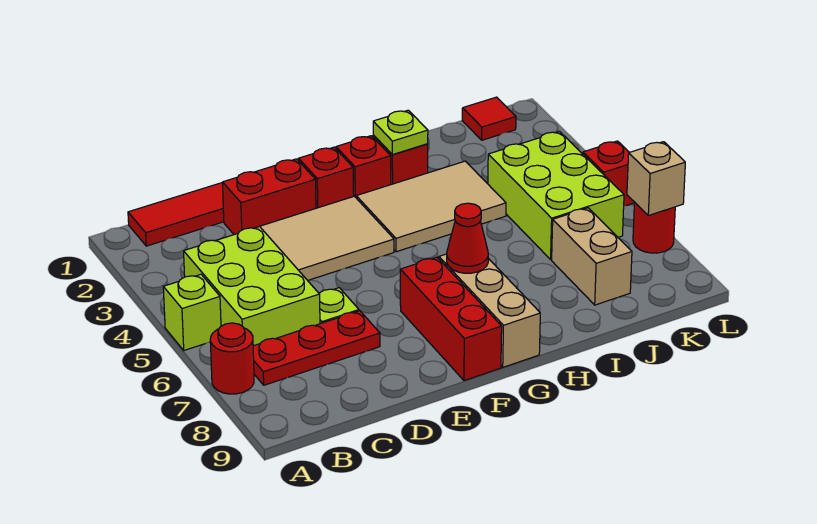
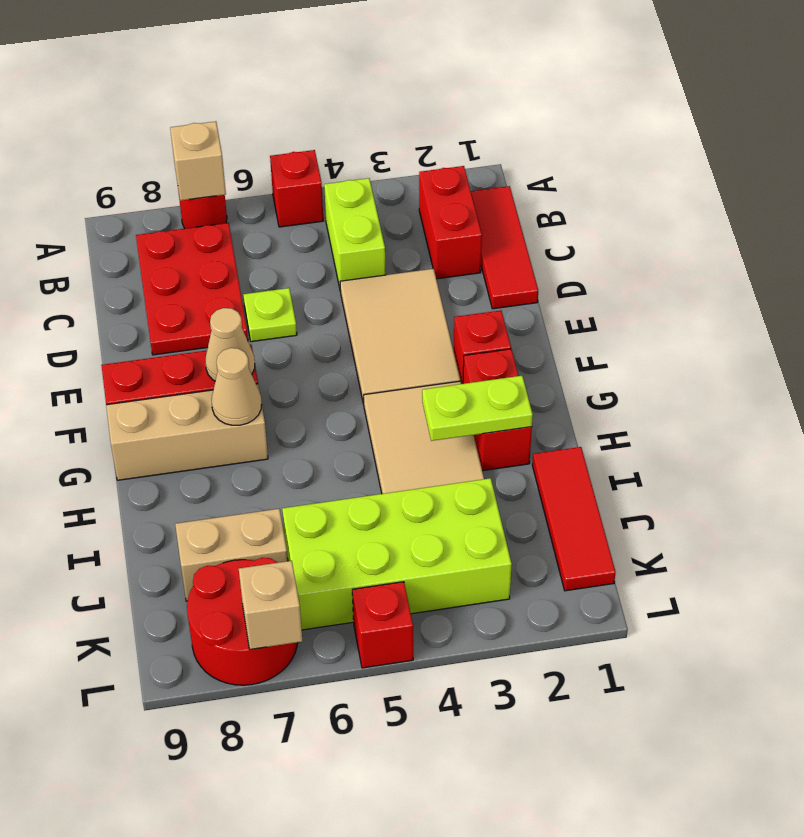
lime brick A5 level 1 -> red brick A5 level 1
none -> tan brick A7 level 2
lime brick B4:C6 level 1 -> lime brick B4:C4 level 1
red plate B7:D7 level 1 -> red plate B7:D8 level 1
red brick D2:E2 level 1 -> red brick B2:C2 level 1
none -> tan cone F7 level 2
red cone G7 level 2 -> tan cone G7 level 2
lime plate H2 level 2 -> lime plate H2:H3 level 2
lime brick J4:K6 level 1 -> lime brick J3:K6 level 1
red tile K1 level 1 -> red tile I1:K1 level 1
red round brick L7 level 1 -> red round brick K7:L8 level 1

